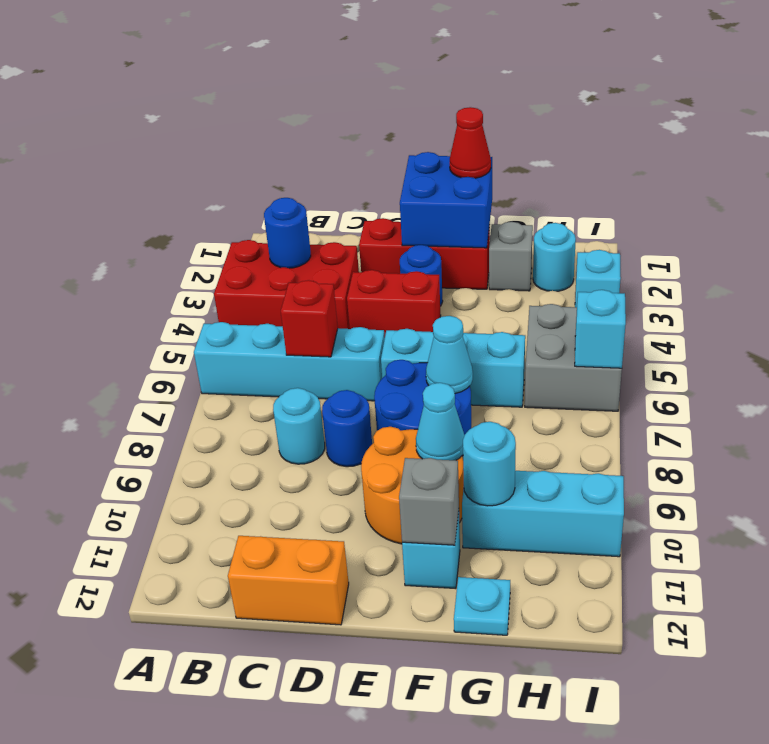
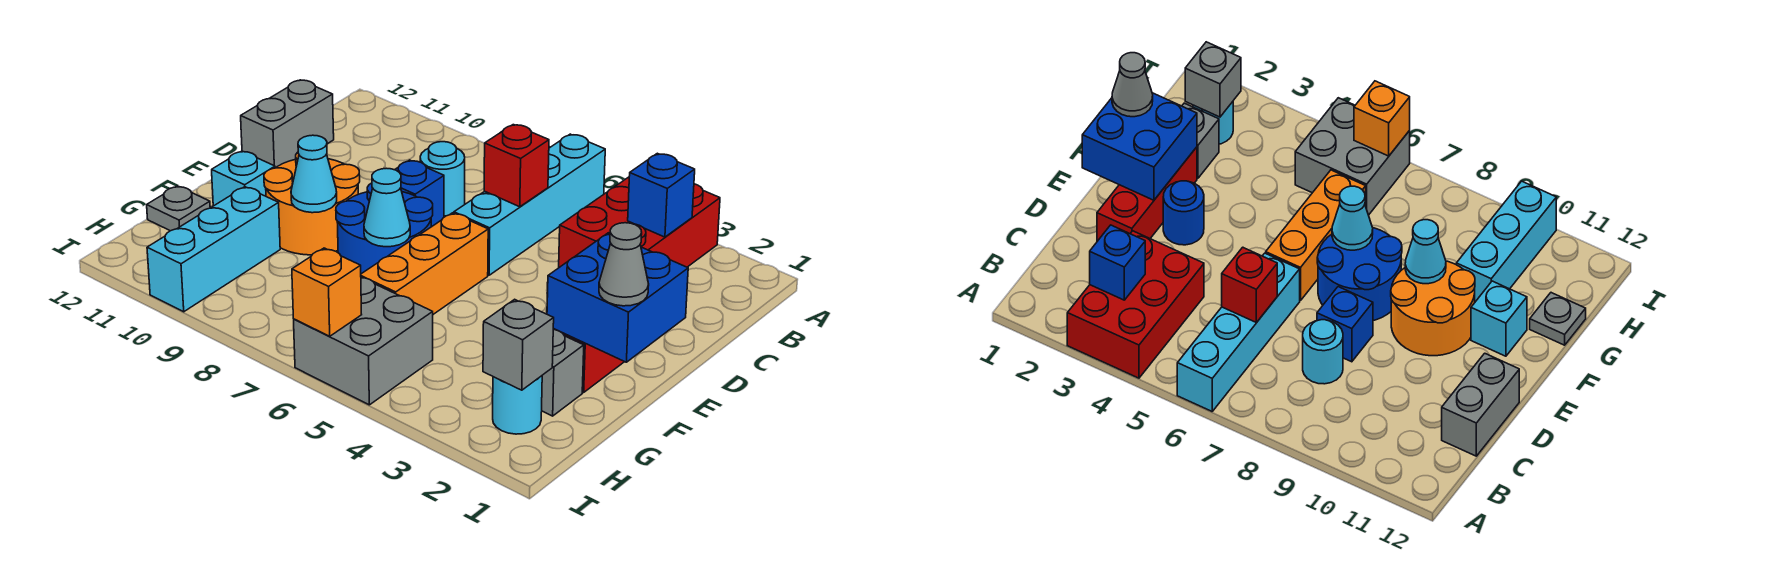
blue round brick B3 level 2 -> blue brick B3 level 2
orange brick C12:D12 level 1 -> grey brick C12:D12 level 1
red brick D4:E4 level 1 -> none
blue round brick D8 level 1 -> blue brick D8 level 1
cyan brick E6:G6 level 1 -> orange brick E6:G6 level 1
red cone F1 level 3 -> grey cone F1 level 3
grey brick F11 level 2 -> grey brick H2 level 2
cyan round brick G10 level 2 -> none
cyan plate G12 level 1 -> grey plate G12 level 1
cyan brick I3 level 1 -> none
cyan brick I6 level 2 -> orange brick I6 level 2

